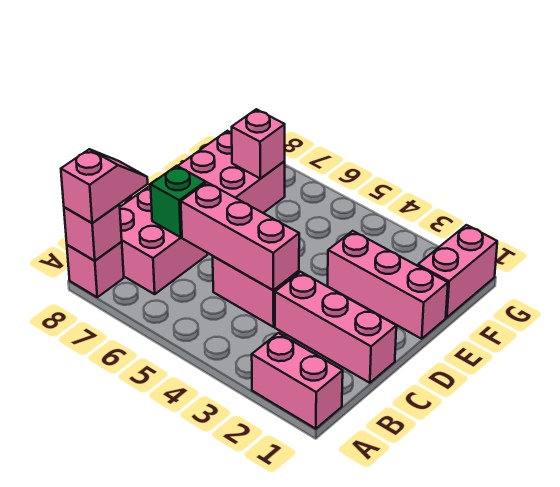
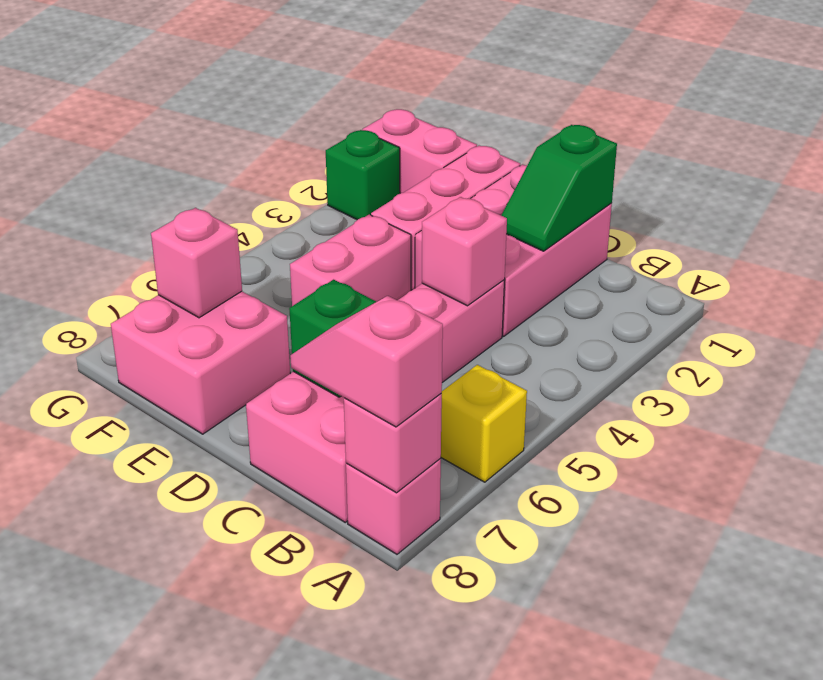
pink brick A1:A2 level 1 -> pink brick E4:E5 level 1
none -> yellow brick A6 level 1
pink brick C1:C3 level 1 -> pink brick C1:D3 level 1
none -> green slope C1:C2 level 2 top 1
pink brick C4:C6 level 2 -> pink brick C4 level 2
none -> green brick G2 level 1

